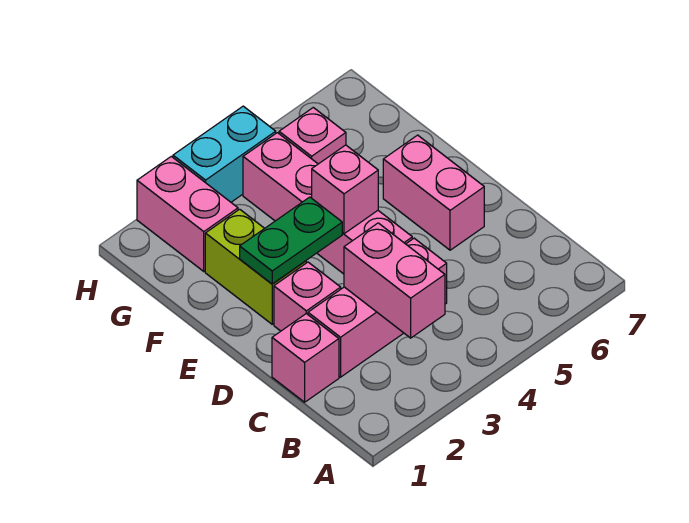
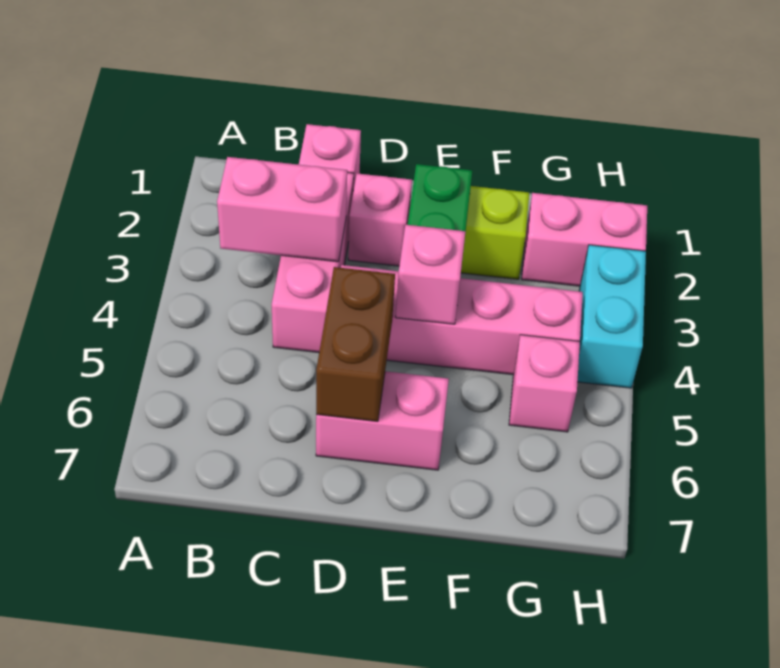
none -> brown brick D5:D6 level 2

